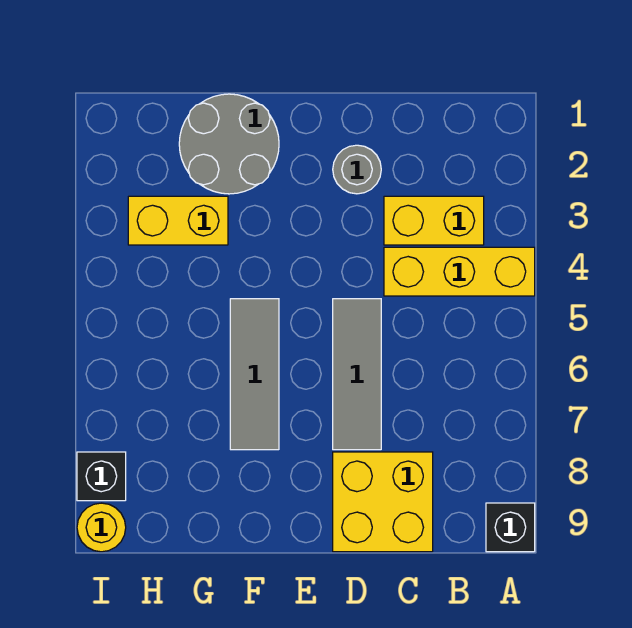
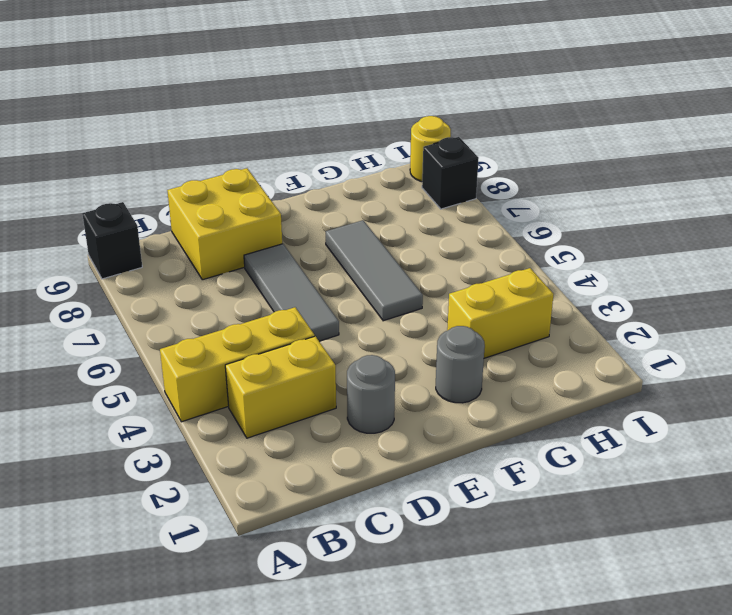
grey round brick F1:G2 level 1 -> grey round brick F2 level 1

